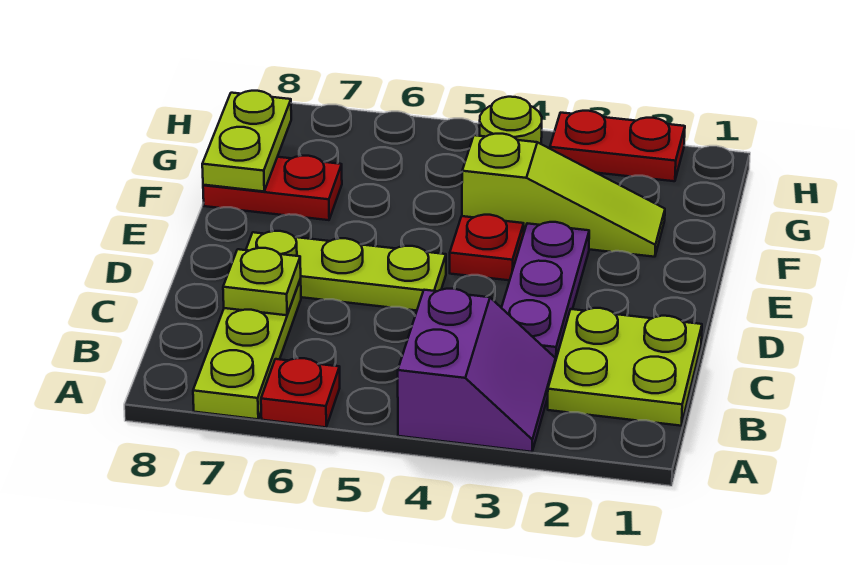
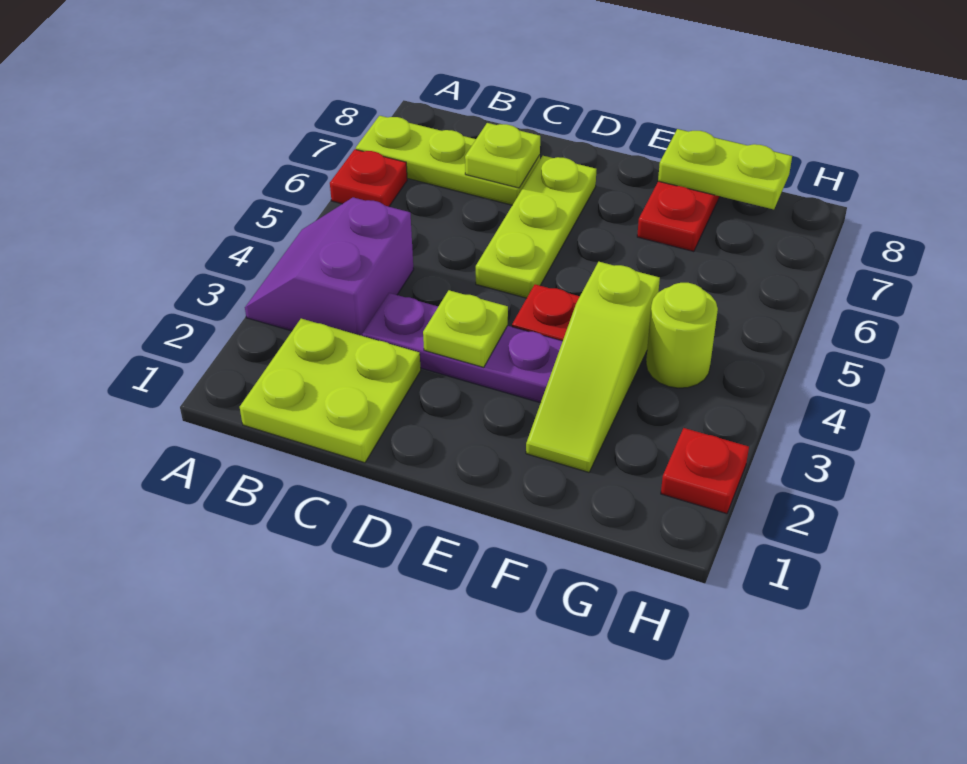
purple slope A3:B4 level 1 top 4 -> purple slope A3:B4 level 1 top B
none -> lime plate D3 level 2
red plate H2:H3 level 1 -> red plate H2 level 1

